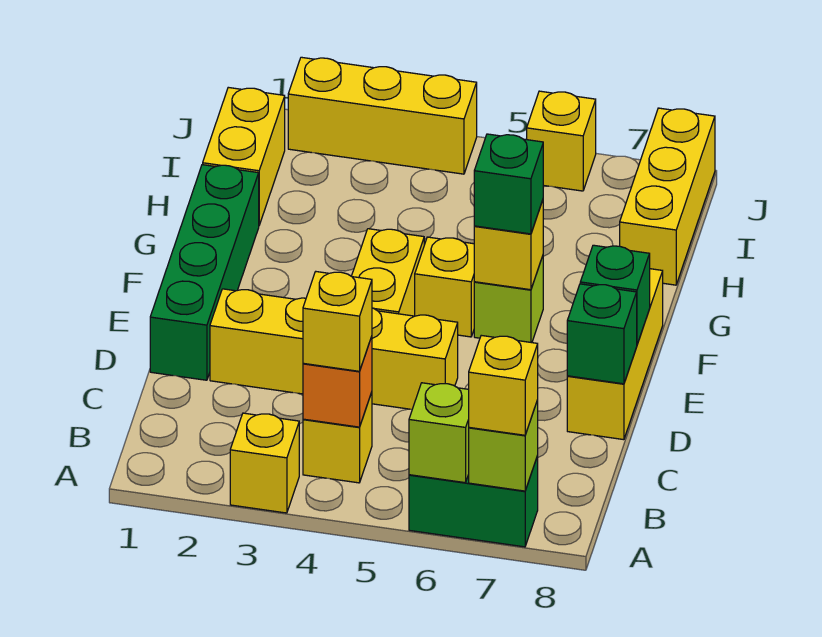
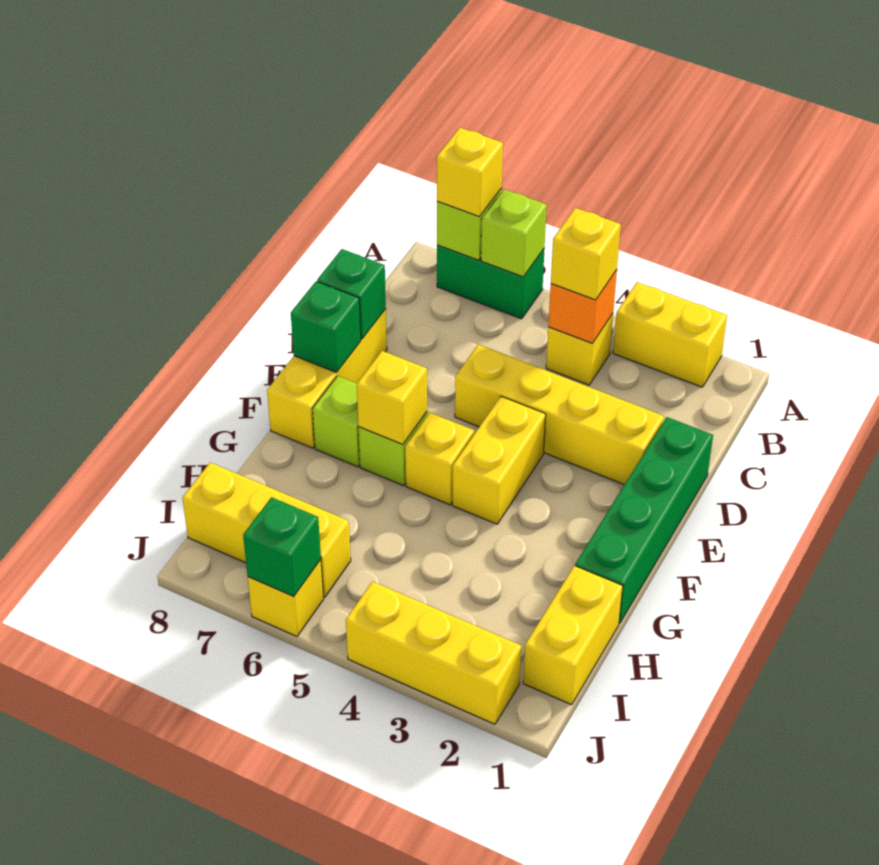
yellow brick A3 level 1 -> yellow brick A2:A3 level 1
green brick F6 level 3 -> green brick J6 level 2
none -> lime brick F7 level 1
yellow brick H8:J8 level 1 -> yellow brick I6:I8 level 1

